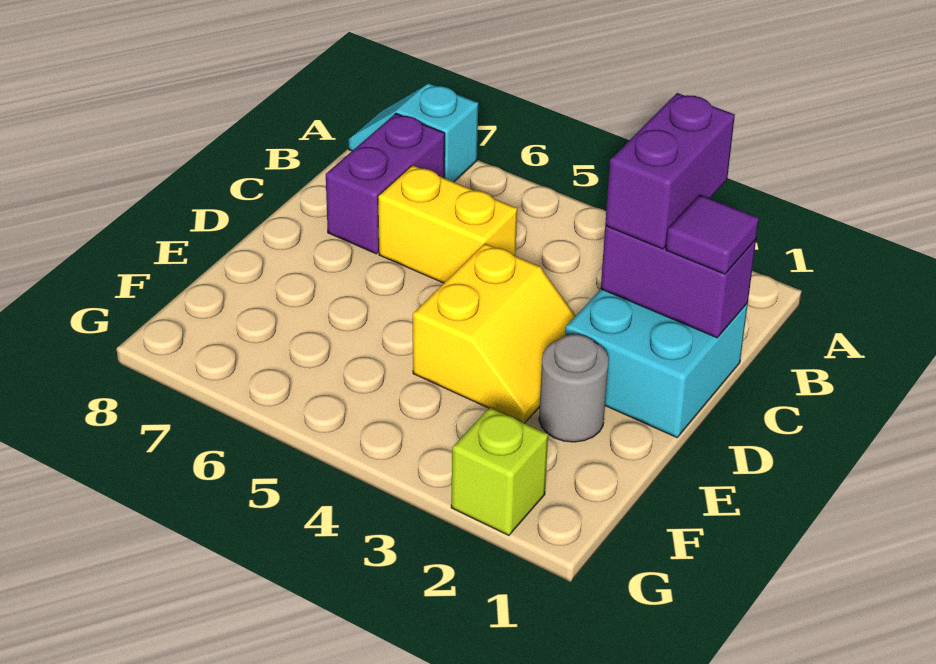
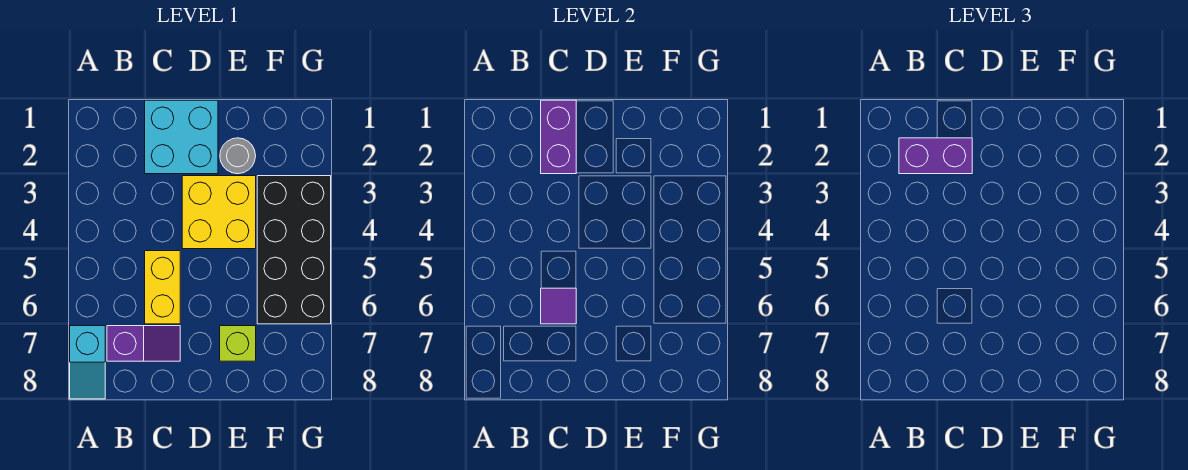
purple brick B7:C7 level 1 -> purple slope B7:C7 level 1 top B
purple tile C1 level 3 -> purple tile C6 level 2
yellow slope D3:E4 level 1 top 4 -> yellow brick D3:E4 level 1
none -> black brick F3:G6 level 1
lime brick G2 level 1 -> lime brick E7 level 1

